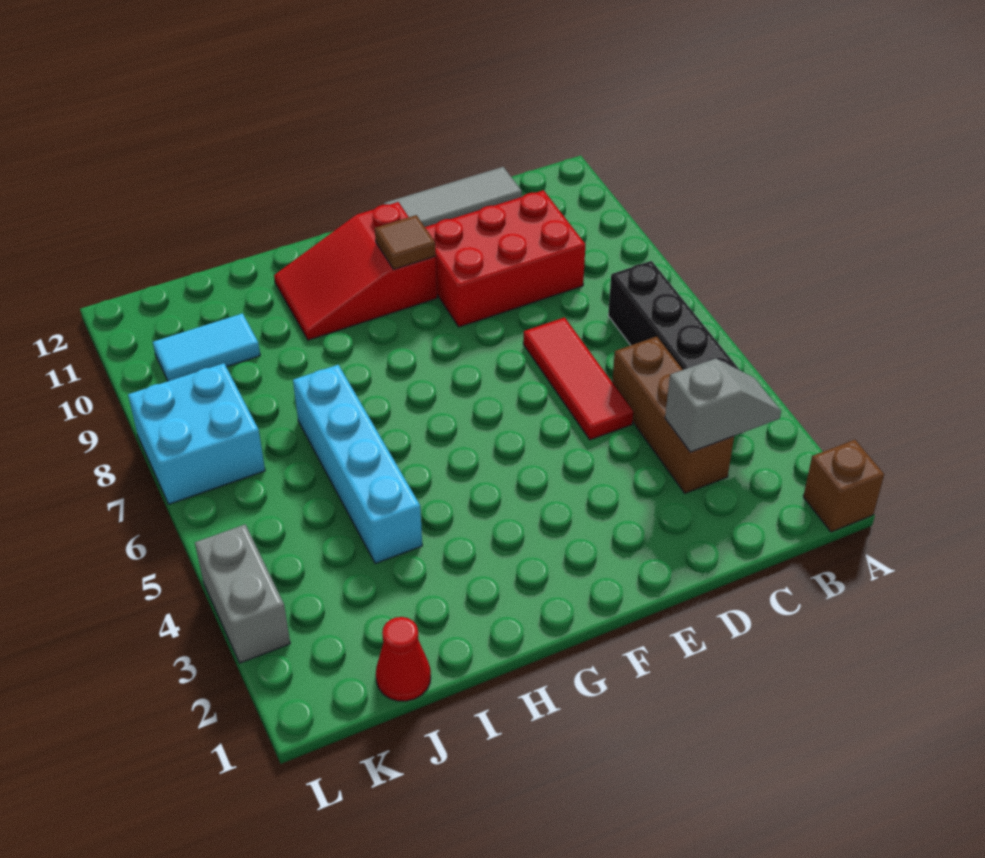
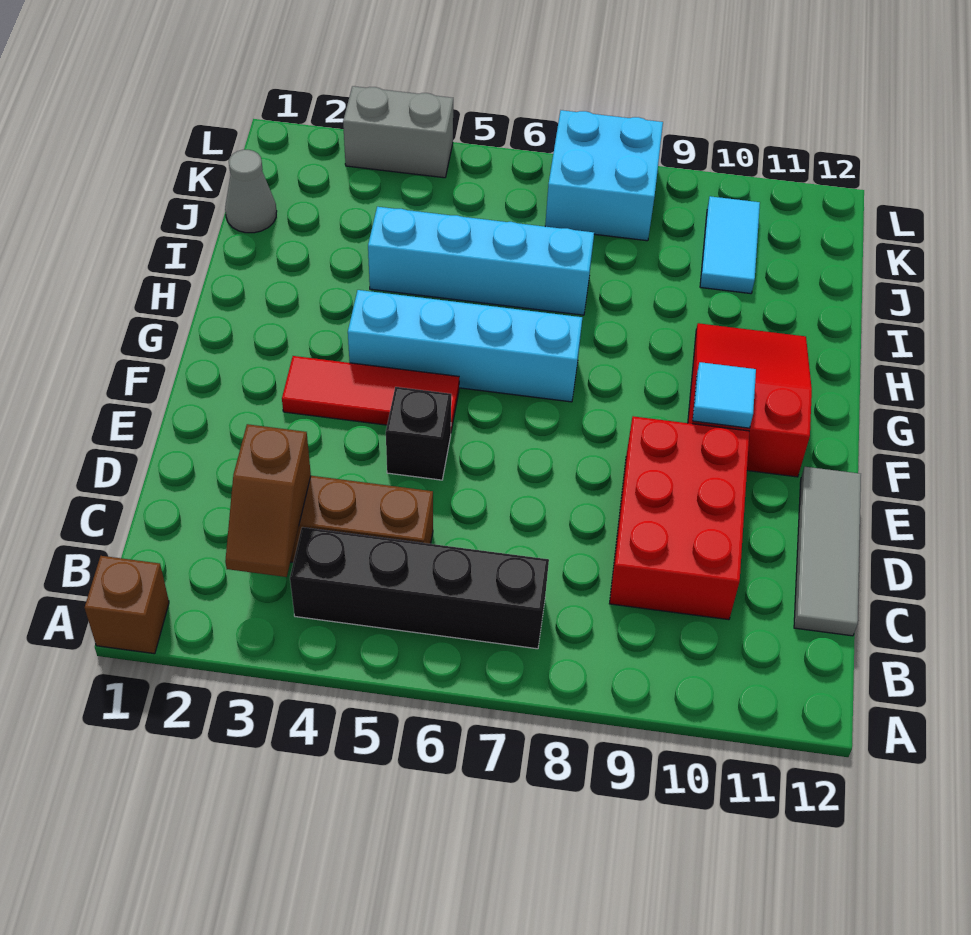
grey slope B3:C3 level 2 top C -> brown slope B3:C3 level 2 top C
red tile D5:D7 level 1 -> red tile F3:F5 level 1
none -> black brick E5 level 1
brown tile F10 level 2 -> cyan tile F10 level 2
none -> cyan brick G4:G7 level 1
red cone J1 level 1 -> grey cone J1 level 1

